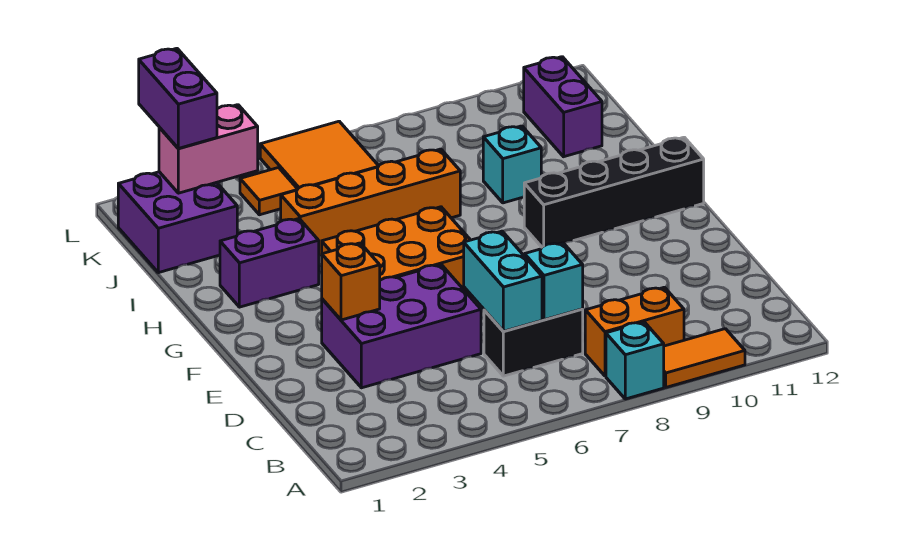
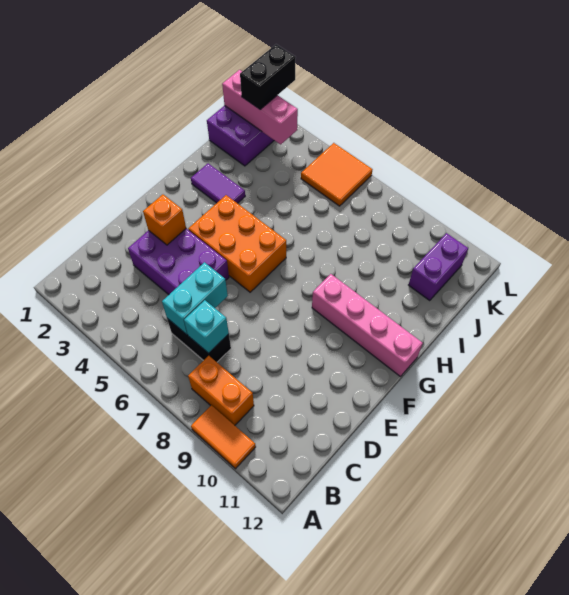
cyan brick A8 level 1 -> none
black brick G9:G12 level 1 -> pink brick G9:G12 level 1
purple brick H2:H3 level 1 -> purple tile H2:H3 level 1
orange brick I4:I7 level 1 -> none
cyan brick I9 level 1 -> none
pink brick K2:K3 level 2 -> pink brick K1:K3 level 2
purple brick K2:L2 level 3 -> black brick K2:L2 level 3
orange tile K4 level 1 -> none

